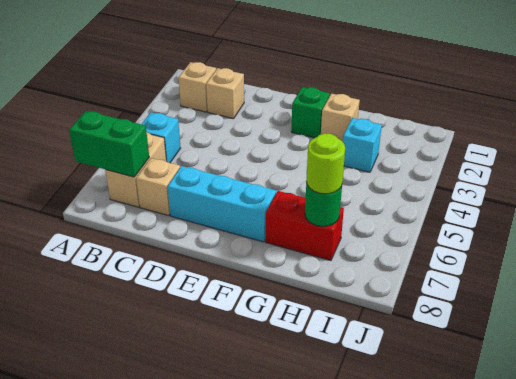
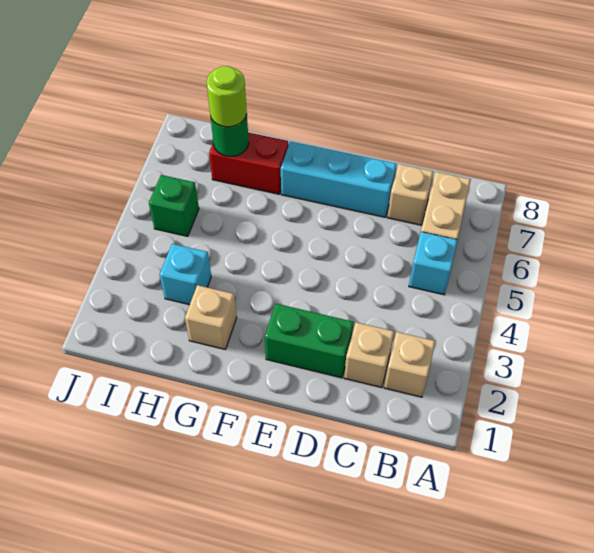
green brick A7:B7 level 2 -> green brick D2:E2 level 1
green brick F2 level 1 -> green brick I5 level 1

